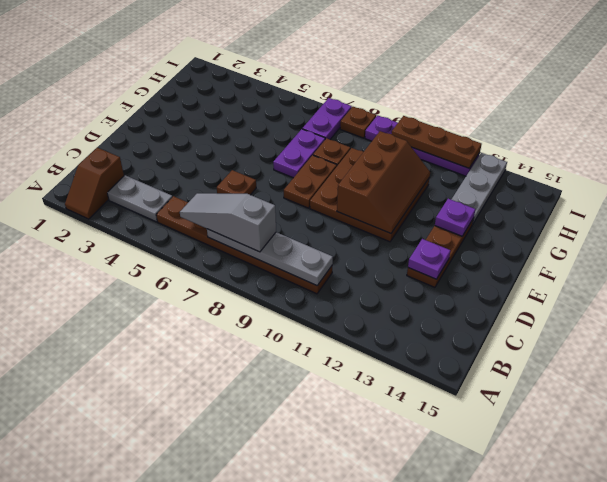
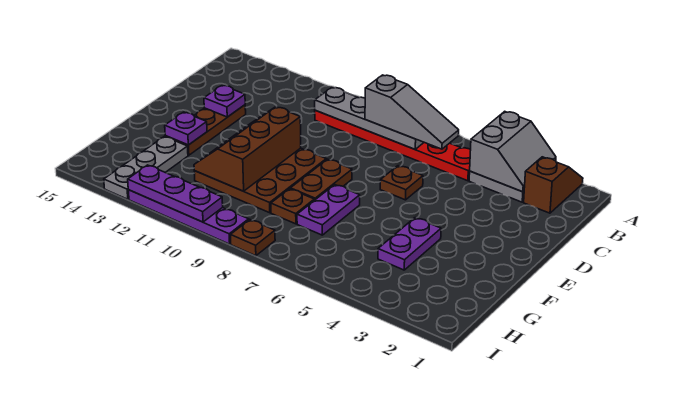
none -> grey slope A3:B4 level 2 top 4
brown plate B5:B10 level 1 -> red plate B5:B10 level 1
purple plate H7:I7 level 1 -> purple plate F4:G4 level 1
brown plate I10:I12 level 2 -> purple plate I10:I12 level 2

